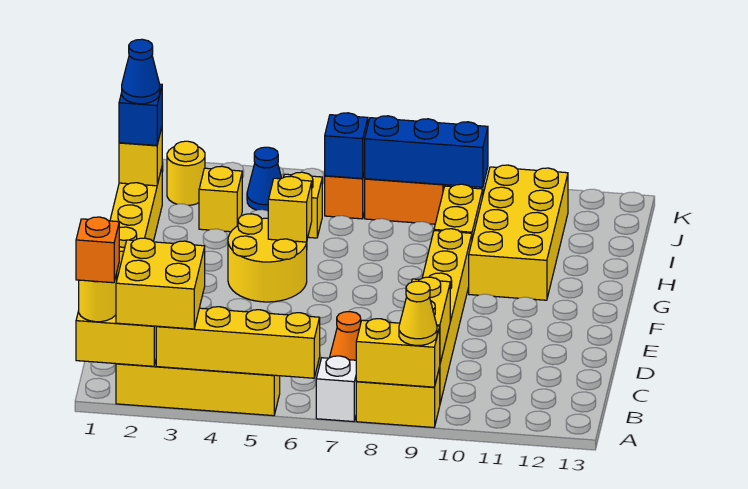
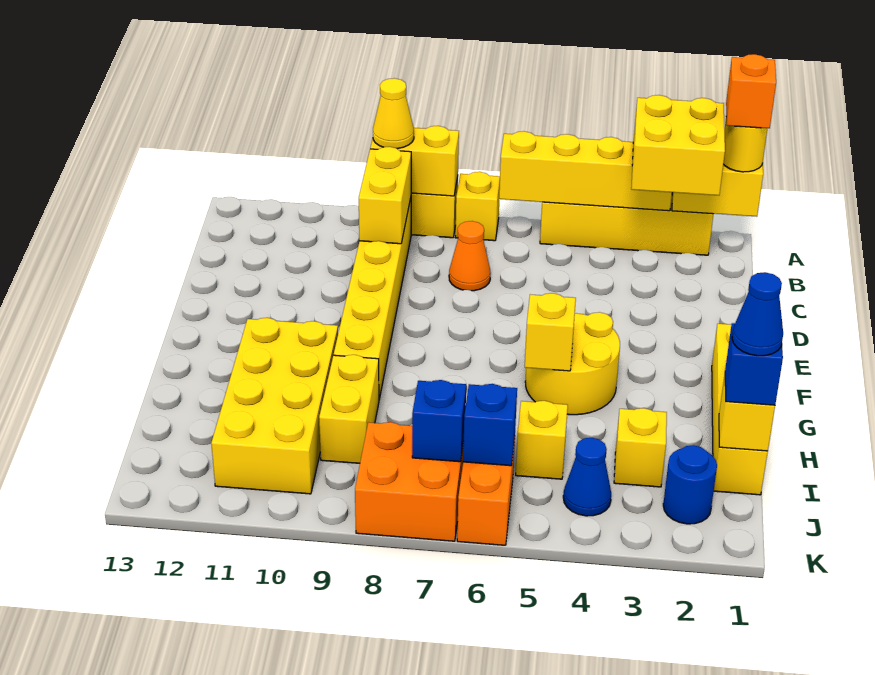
white brick A7 level 1 -> yellow brick A7 level 1
yellow round brick J2 level 1 -> blue round brick J2 level 1
blue brick J7:J9 level 2 -> blue brick J7 level 2

